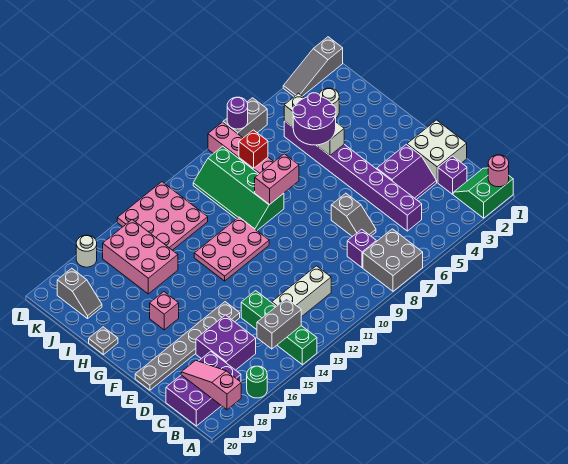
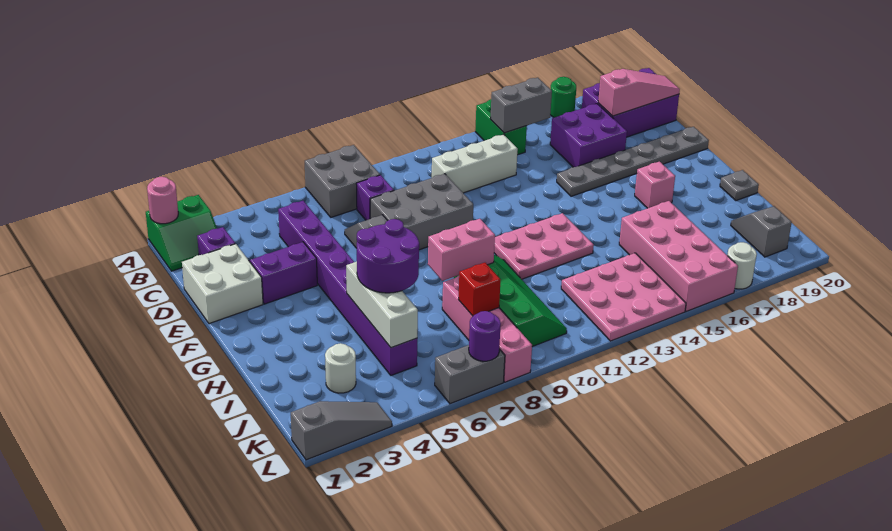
green brick A14:D14 level 1 -> green brick A14:B14 level 1
pink slope A19:C19 level 2 top A -> pink slope C18:C20 level 2 top 18
none -> grey brick D8:E10 level 1
pink brick I15:K16 level 1 -> pink brick I15:L16 level 1

